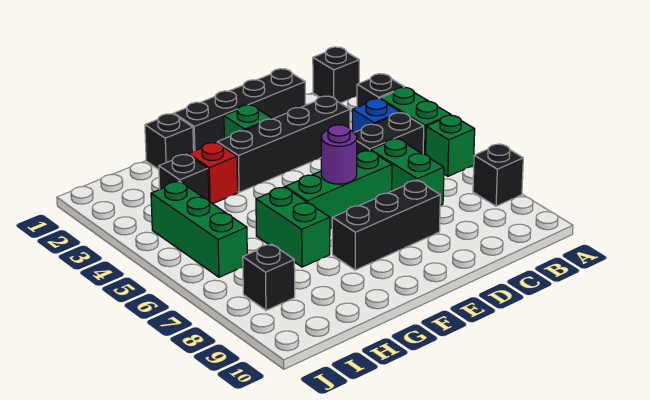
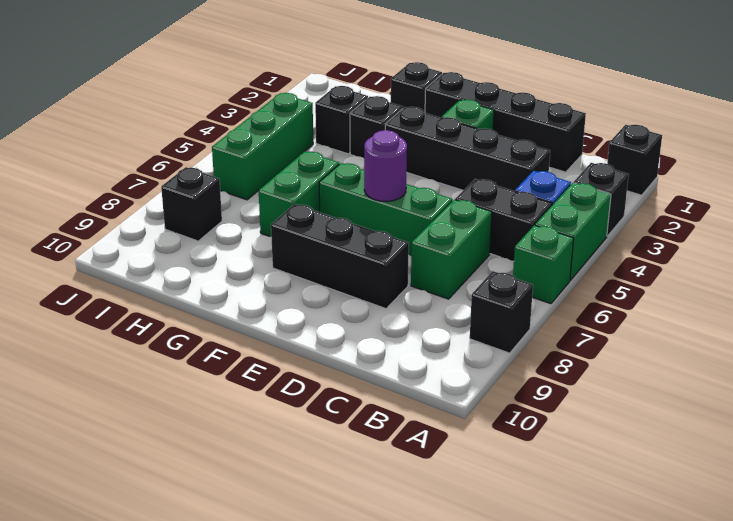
red brick G3 level 1 -> black brick G3 level 1

